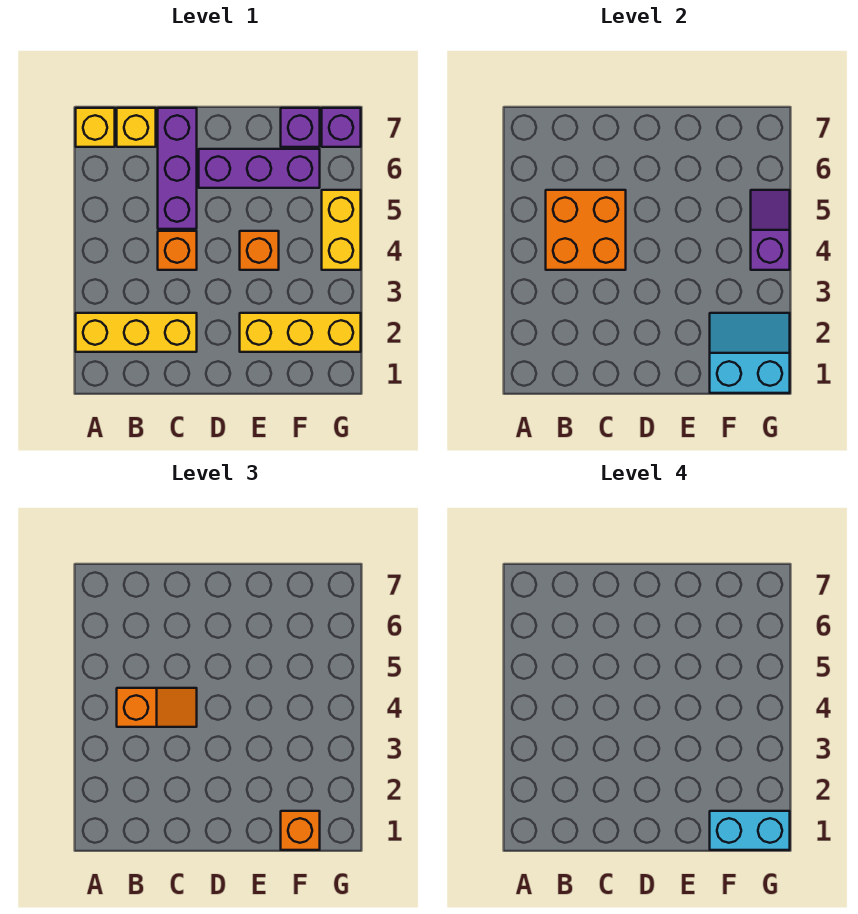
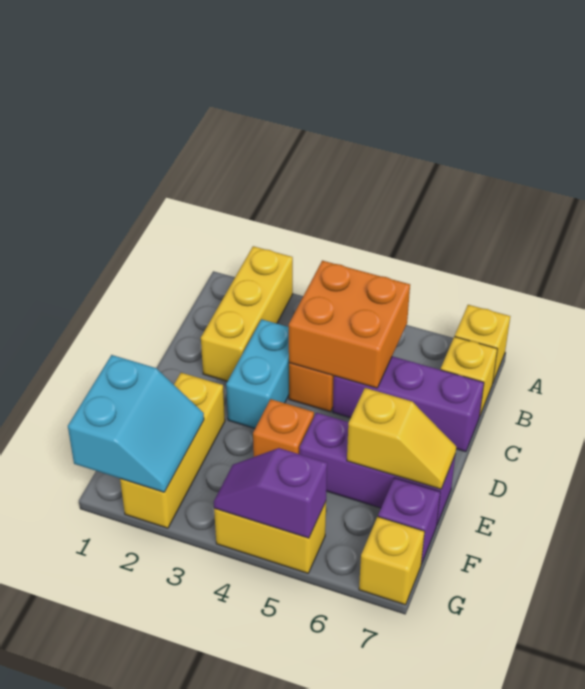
orange slope B4:C4 level 3 top B -> none
purple brick D6:F6 level 1 -> purple brick E5:E7 level 1
none -> yellow slope E6:E7 level 2 top 6
orange brick F1 level 3 -> none
cyan brick F1:G1 level 4 -> cyan brick C3:D3 level 1
purple slope G4:G5 level 2 top 4 -> purple slope G4:G5 level 2 top 5
purple brick G7 level 1 -> yellow brick G7 level 1

